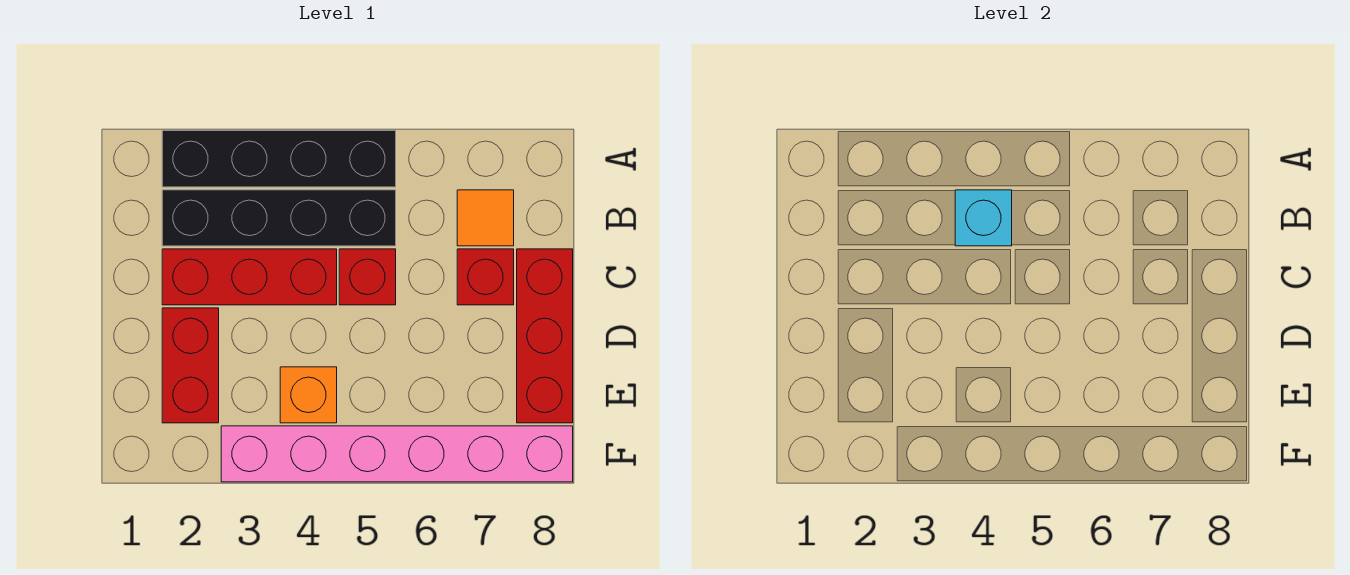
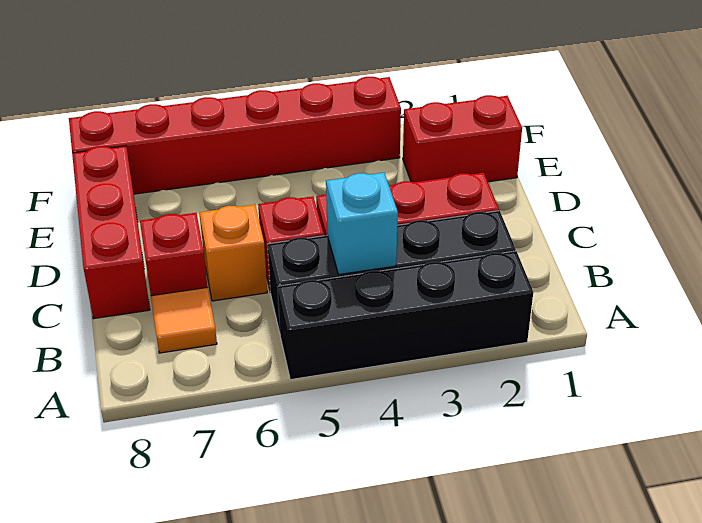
red brick D2:E2 level 1 -> red brick E1:E2 level 1
orange brick E4 level 1 -> orange brick C6 level 1
pink brick F3:F8 level 1 -> red brick F3:F8 level 1

